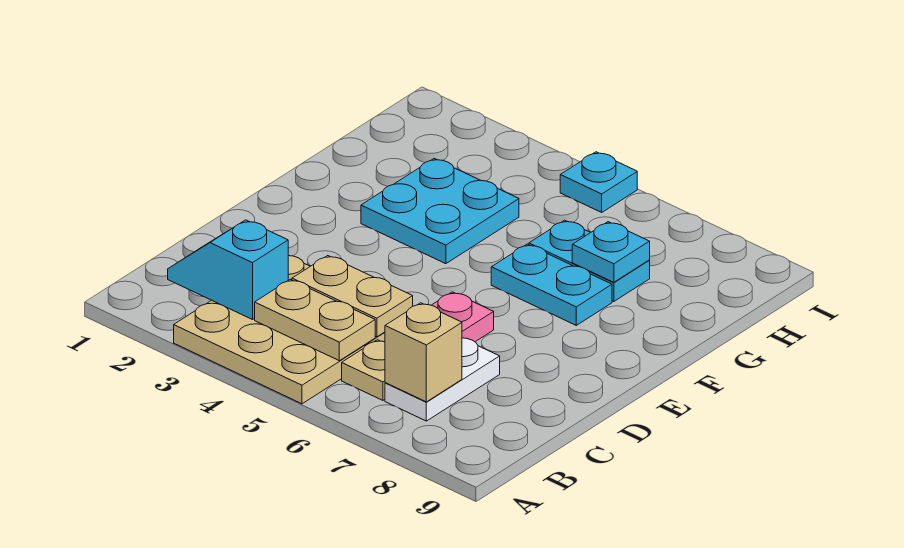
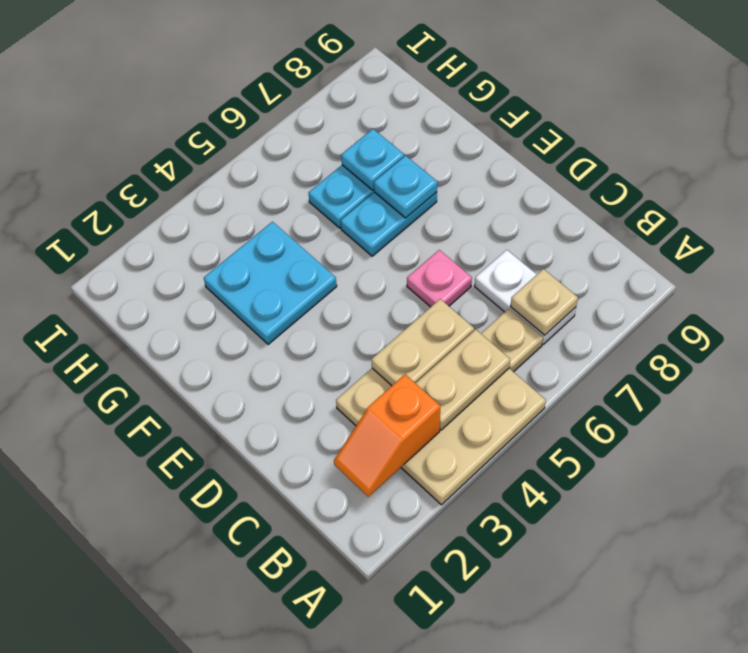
cyan slope B2:B3 level 2 top 3 -> orange slope B2:B3 level 2 top 3
tan brick B7 level 2 -> tan plate B7 level 2
cyan plate I5 level 1 -> cyan plate F7 level 2

